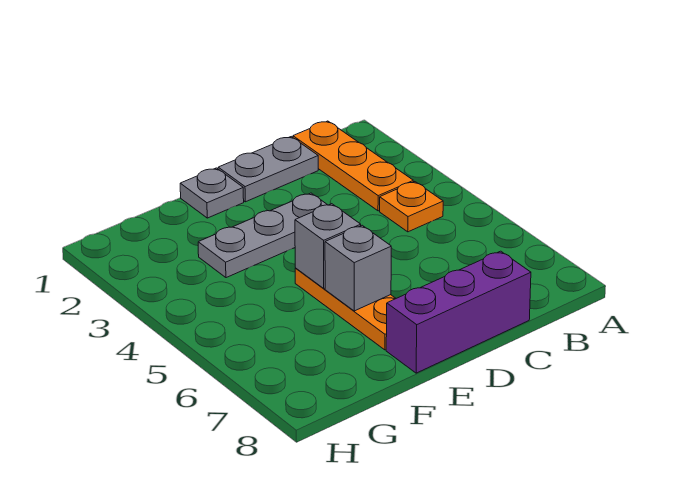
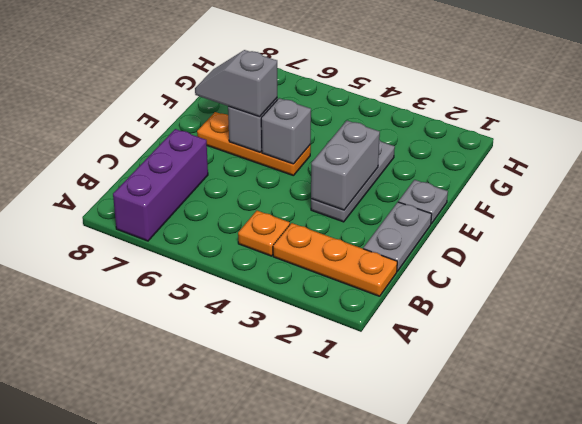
purple brick C8:E8 level 1 -> purple brick A7:C7 level 1
none -> grey brick D3:E3 level 2
none -> grey slope E6:E7 level 3 top 6

